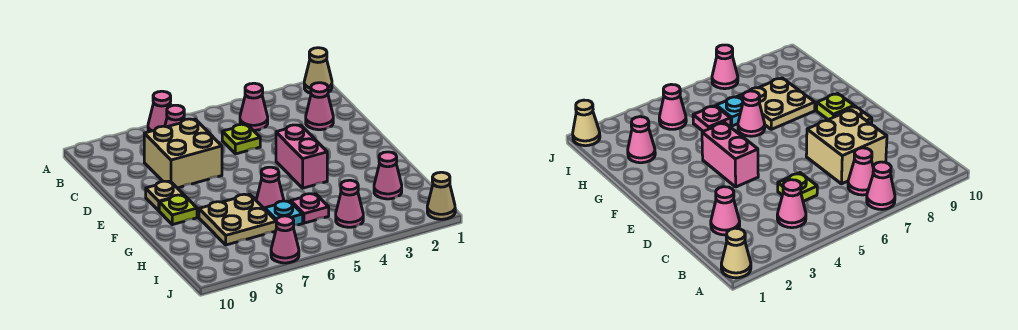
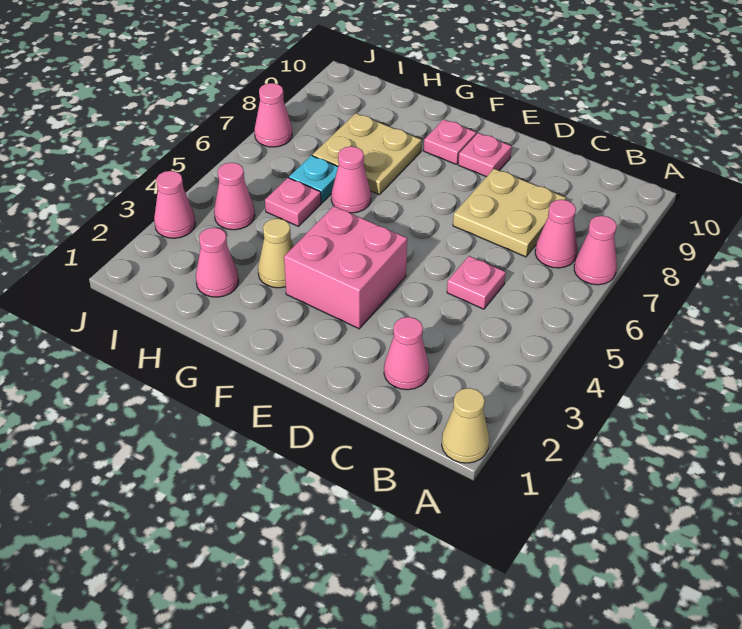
pink cone B4 level 1 -> pink cone J3 level 1
lime plate C5 level 1 -> pink plate C5 level 1
tan brick C7:D8 level 1 -> tan plate C7:D8 level 1
pink brick E4:F4 level 1 -> pink brick E3:F4 level 1
tan plate E9 level 1 -> pink plate E9 level 1
lime plate F9 level 1 -> pink plate F9 level 1
tan cone J1 level 1 -> tan cone G3 level 1

